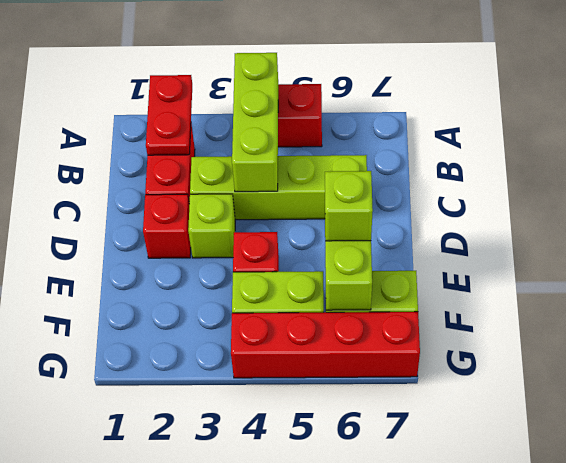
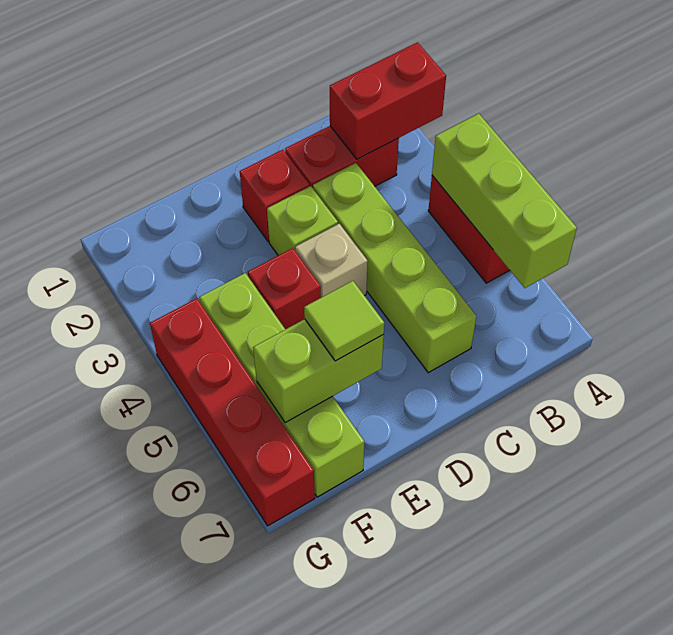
red plate A2:B2 level 2 -> red brick A2:B2 level 2
lime brick A4:C4 level 2 -> lime brick A4:A6 level 2
none -> tan brick D4 level 1
lime brick E6 level 3 -> lime tile E6 level 3

